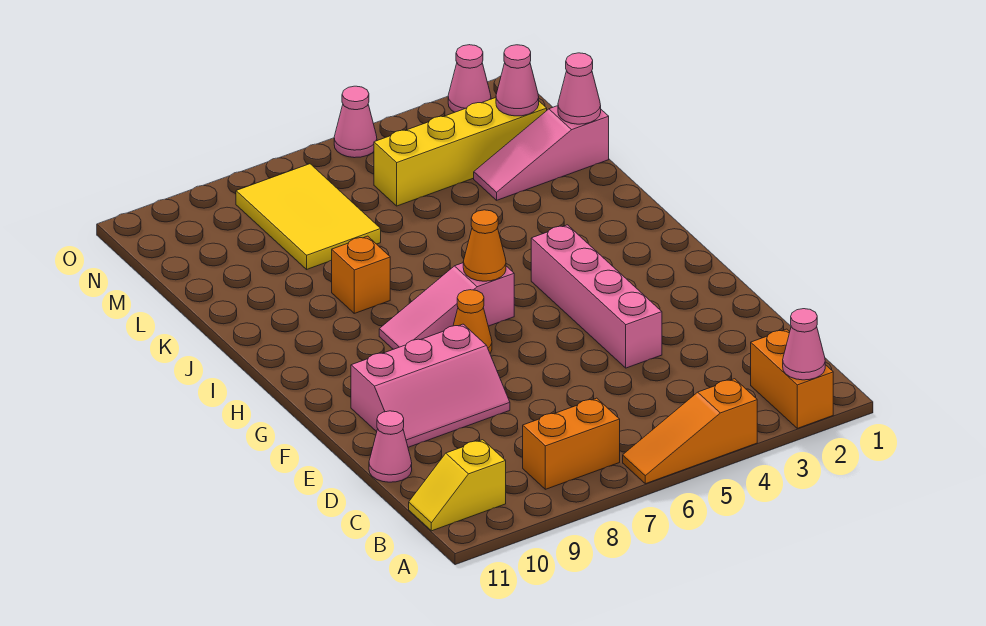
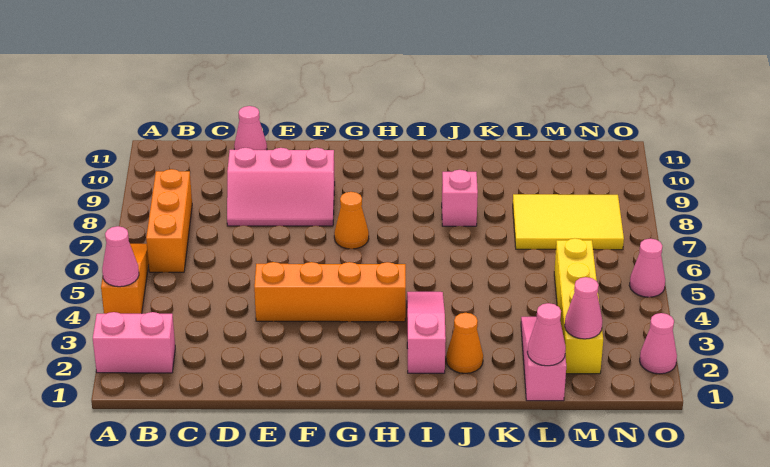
orange brick A2:B2 level 1 -> pink brick A2:B2 level 1
pink cone A2 level 2 -> pink cone A4 level 2
orange brick B7:B8 level 1 -> orange brick B6:B8 level 1
yellow slope B10:B11 level 1 top 10 -> none
pink brick E4:H4 level 1 -> orange brick E4:H4 level 1
pink slope E8:F10 level 1 top F -> pink slope D8:F9 level 1 top 9
pink slope H6:H8 level 1 top 6 -> pink slope I2:I4 level 1 top 2
orange cone H6 level 2 -> orange cone J2 level 1
orange brick J8 level 1 -> pink brick J8 level 1

